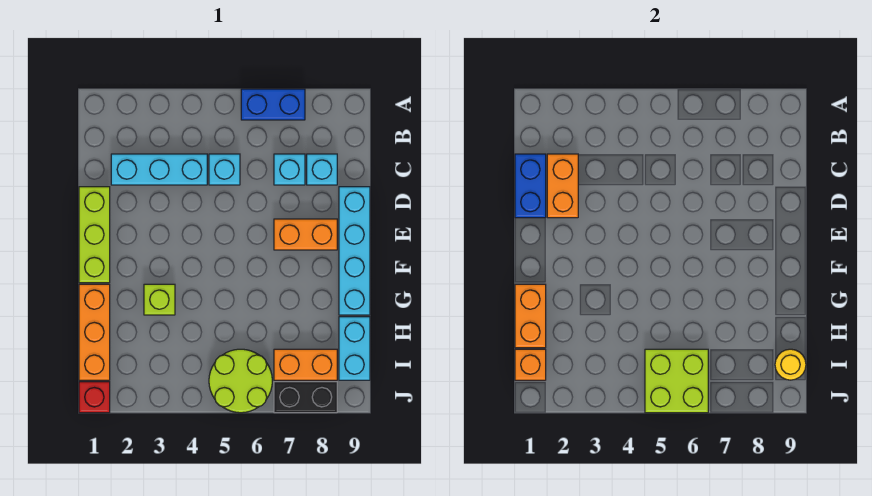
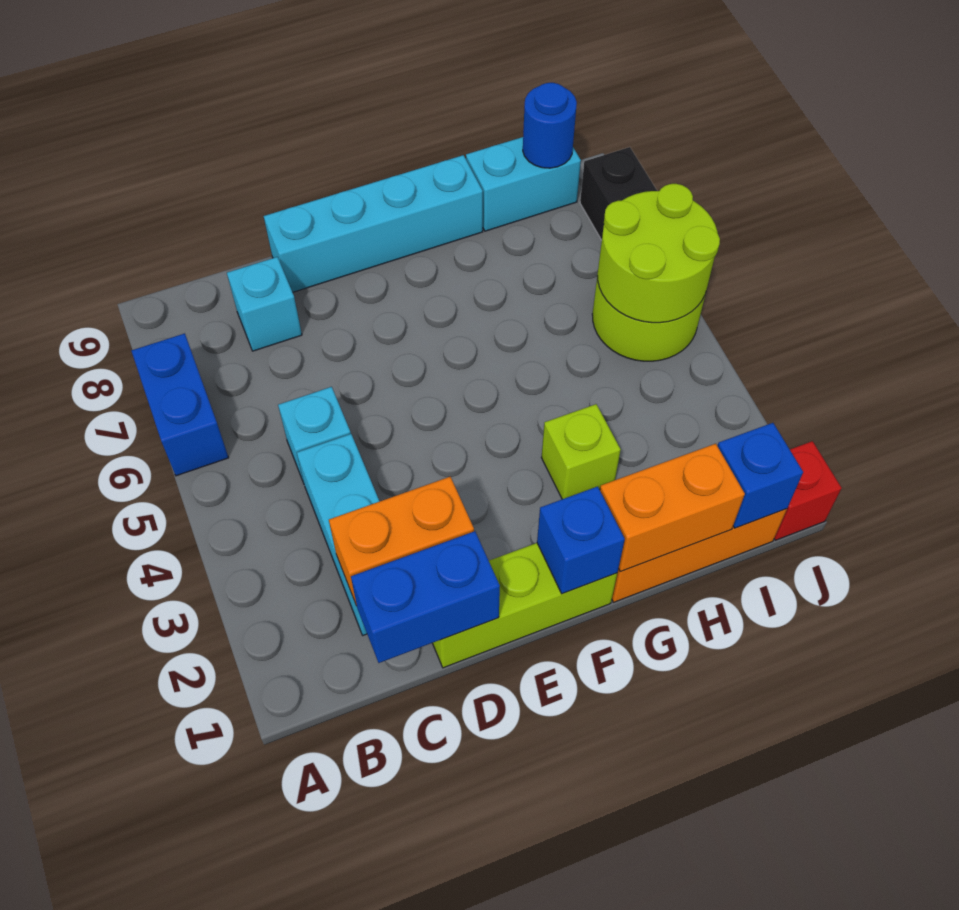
cyan brick C7 level 1 -> none
orange brick E7:E8 level 1 -> none
none -> blue brick F1 level 2
orange brick I1 level 2 -> blue brick I1 level 2
lime brick I5:J6 level 2 -> lime round brick I5:J6 level 2
orange brick I7:I8 level 1 -> none
yellow round brick I9 level 2 -> blue round brick I9 level 2

